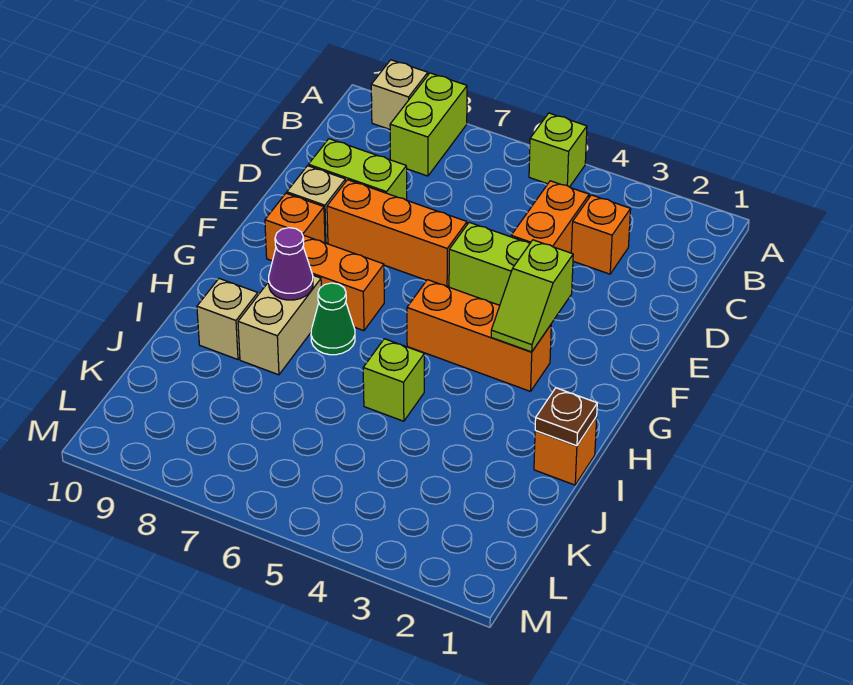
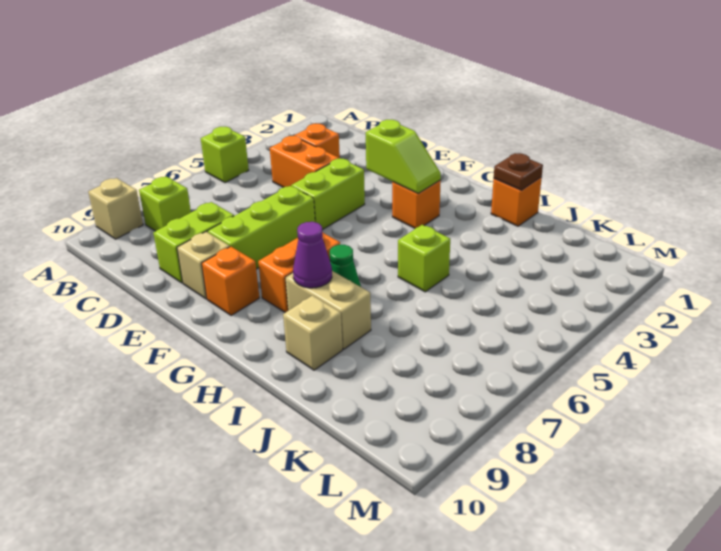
lime brick A8:B8 level 1 -> lime brick B8 level 1
orange brick E6:E8 level 1 -> lime brick E6:E8 level 1
orange brick G3:G5 level 1 -> orange brick G3 level 1

